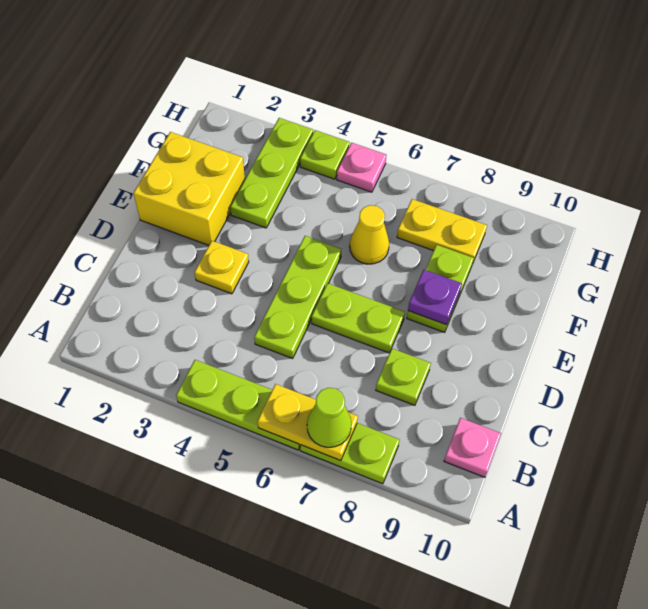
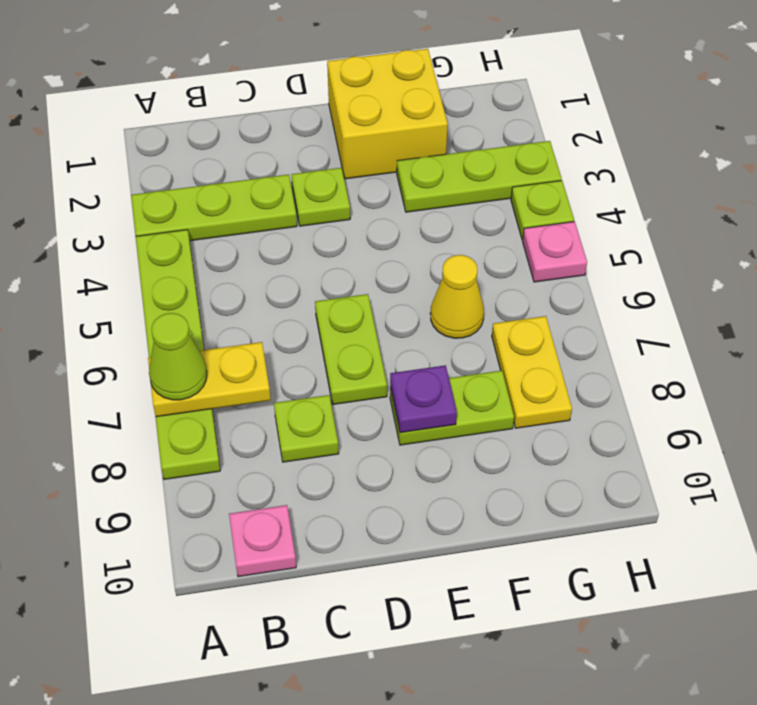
yellow plate A6:A7 level 2 -> yellow plate A7:B7 level 2
lime plate C5:E5 level 1 -> lime plate A3:C3 level 1
yellow plate D3 level 1 -> lime plate D3 level 1

